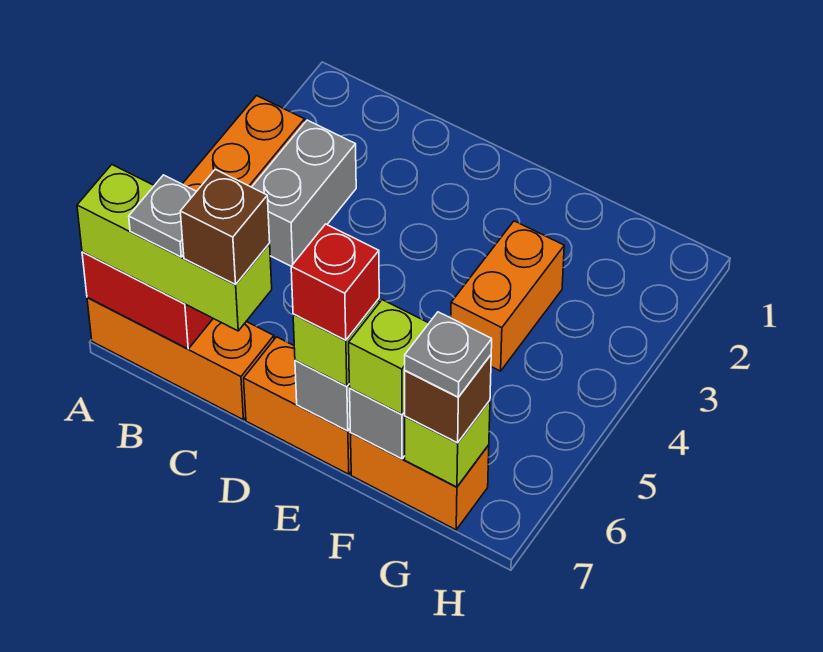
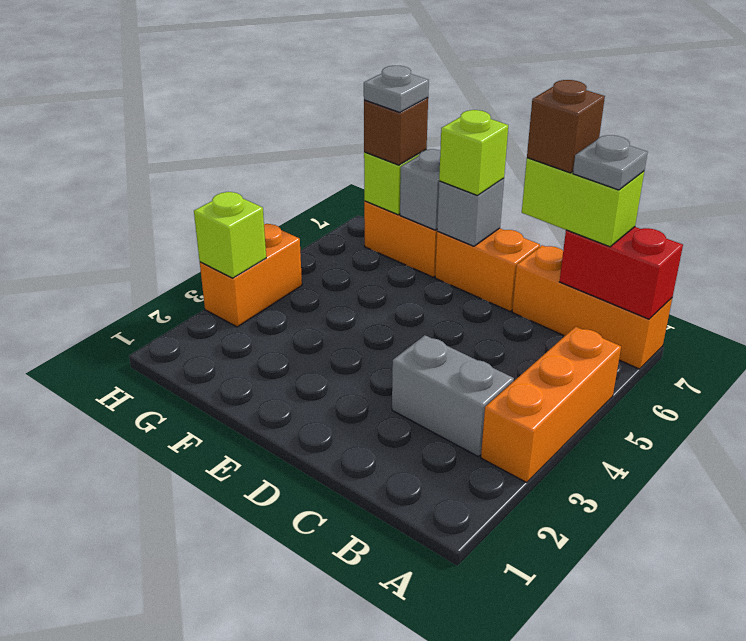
lime brick A7:C7 level 3 -> lime brick B7:C7 level 3
grey brick B3:B4 level 1 -> grey brick B3:C3 level 1
red brick E7 level 4 -> none
orange brick F3:F4 level 1 -> orange brick H3:H4 level 1
lime brick F7 level 3 -> lime brick H3 level 2

